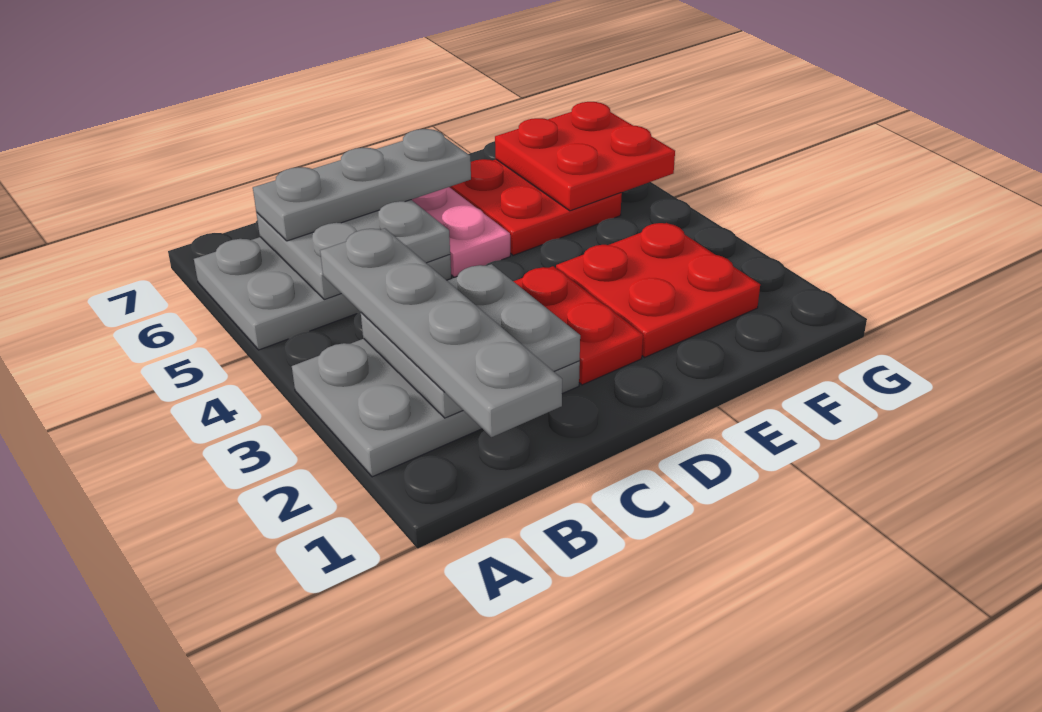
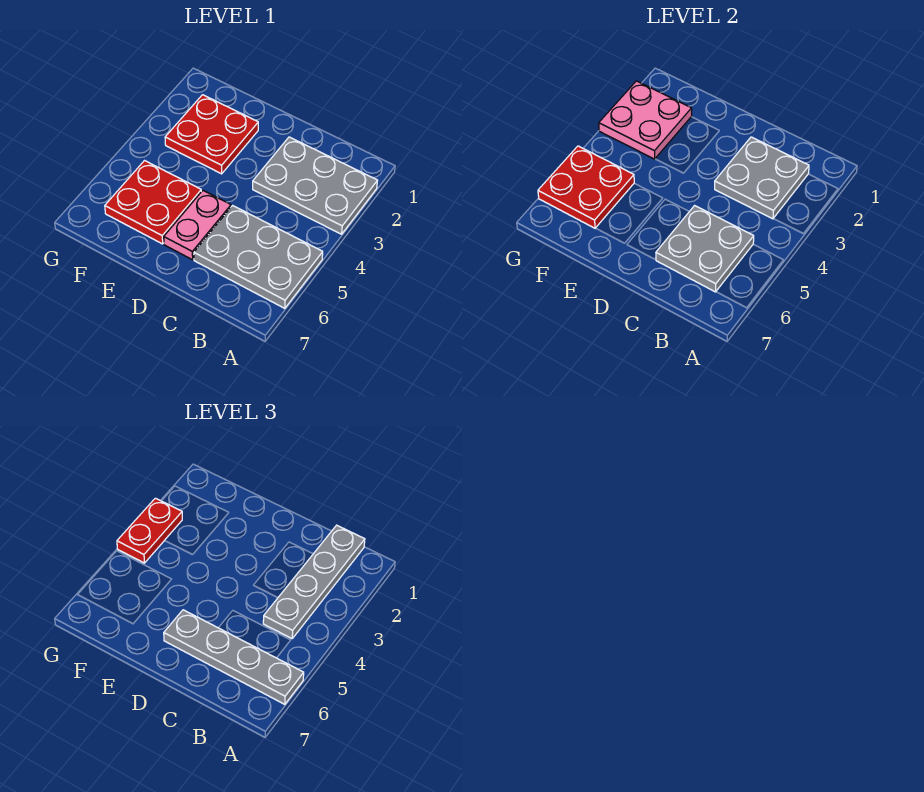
grey plate B6:D6 level 3 -> grey plate A6:D6 level 3
red plate D2:D3 level 1 -> red plate G3:G4 level 3
none -> pink plate F2:G3 level 2

